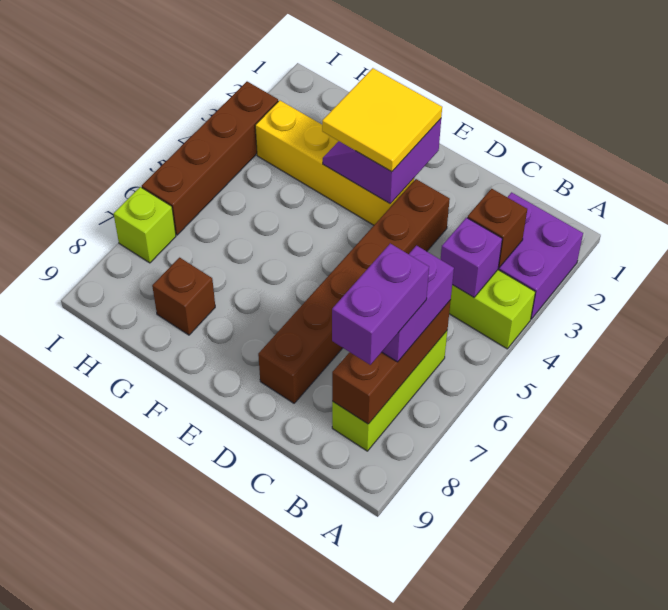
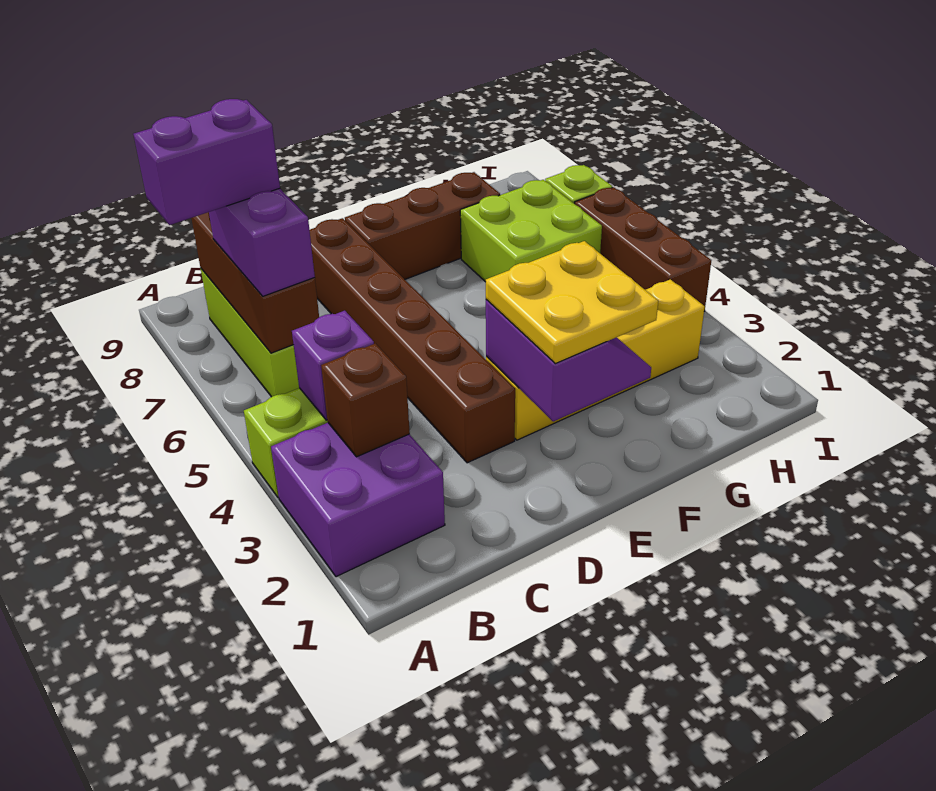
purple brick B7:B8 level 4 -> purple brick A7:B7 level 4
yellow tile E2:F3 level 3 -> yellow plate E2:F3 level 3
none -> lime brick G6:H7 level 1
brown brick G8 level 1 -> brown brick E8:G8 level 1
brown brick I3:I6 level 1 -> brown brick I4:I6 level 1

